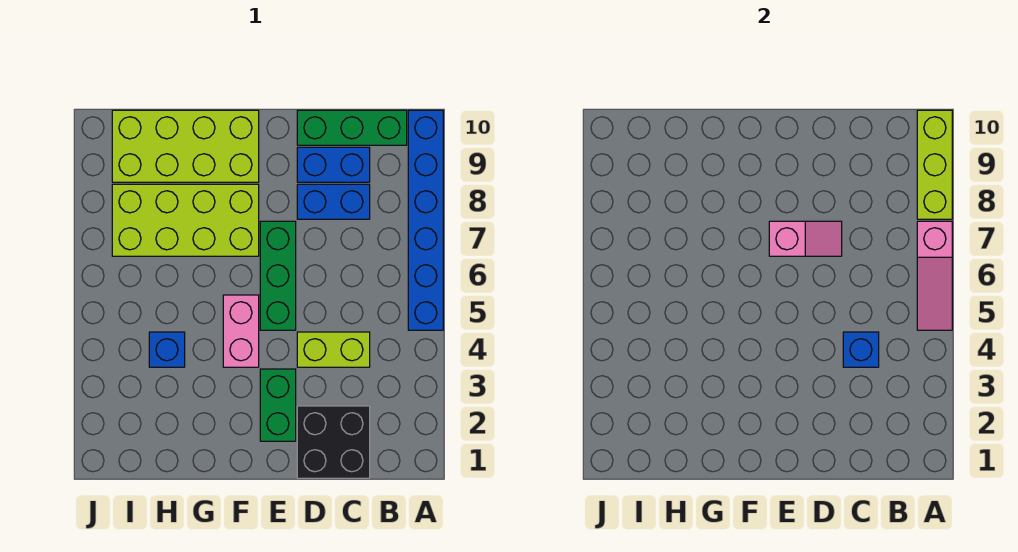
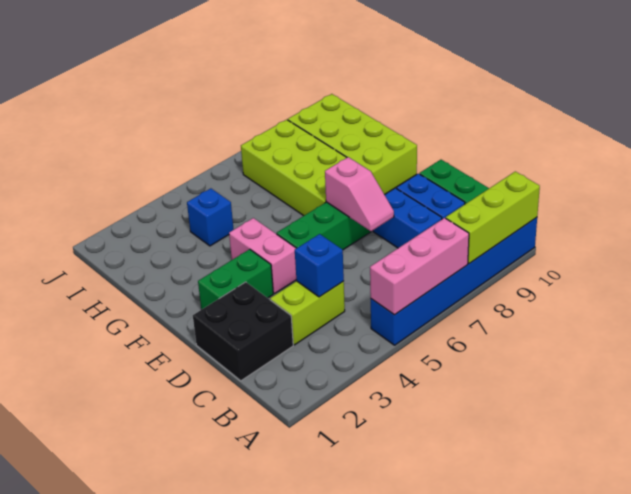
pink slope A5:A7 level 2 top 7 -> pink brick A5:A7 level 2
lime brick C4:D4 level 1 -> lime brick C3:C4 level 1
pink brick F4:F5 level 1 -> pink brick E4:F4 level 1

